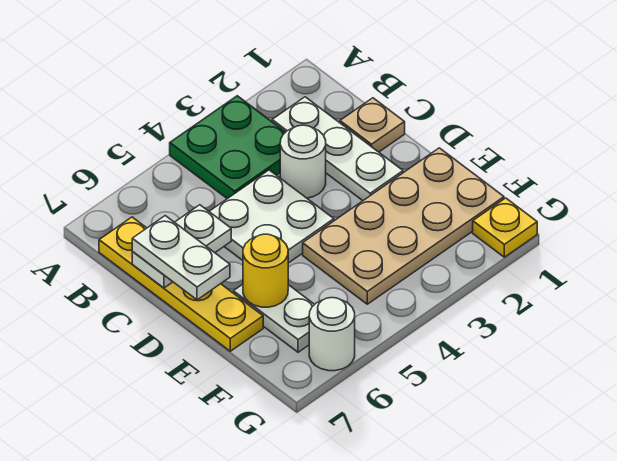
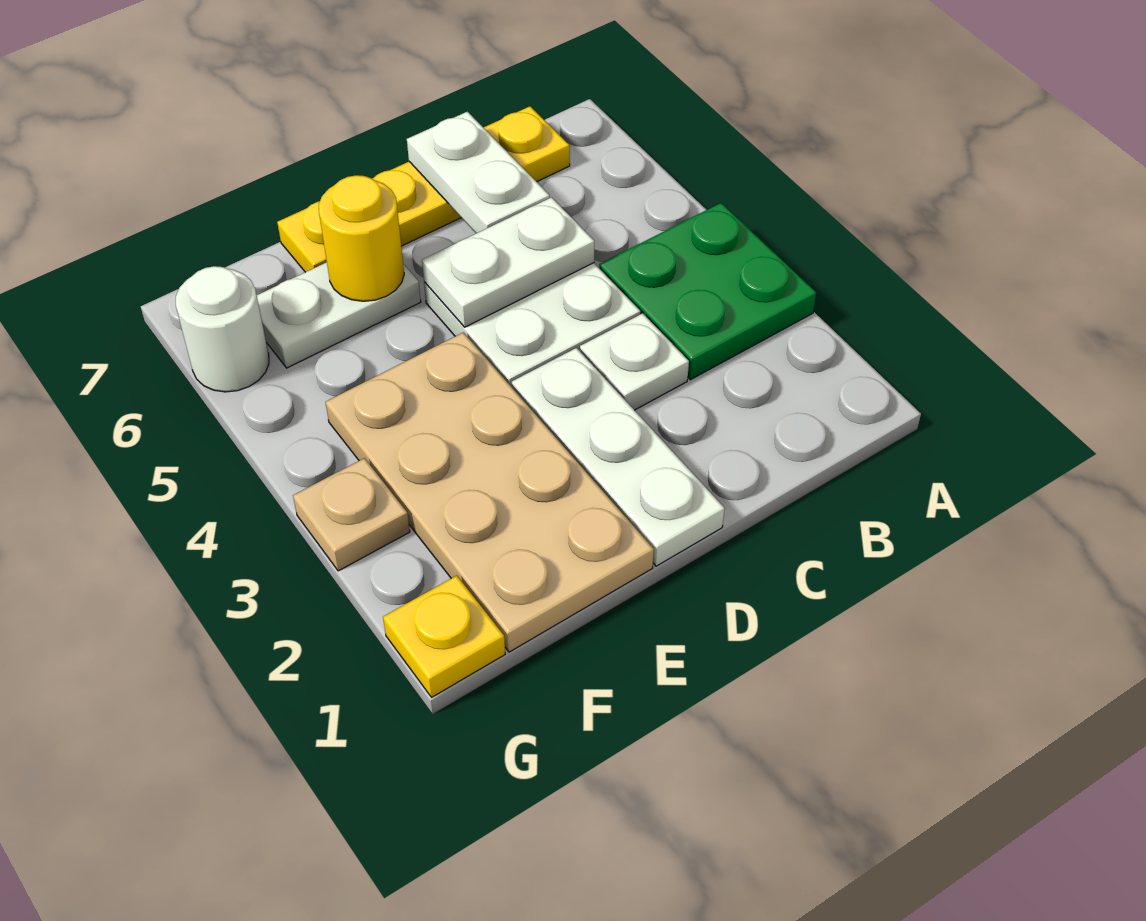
white plate B2:D2 level 1 -> white plate D1:D3 level 1
tan plate C1 level 1 -> tan plate G3 level 1
white round brick C3 level 1 -> white plate C3 level 1
white plate C7:D7 level 3 -> white plate C5:D5 level 2

